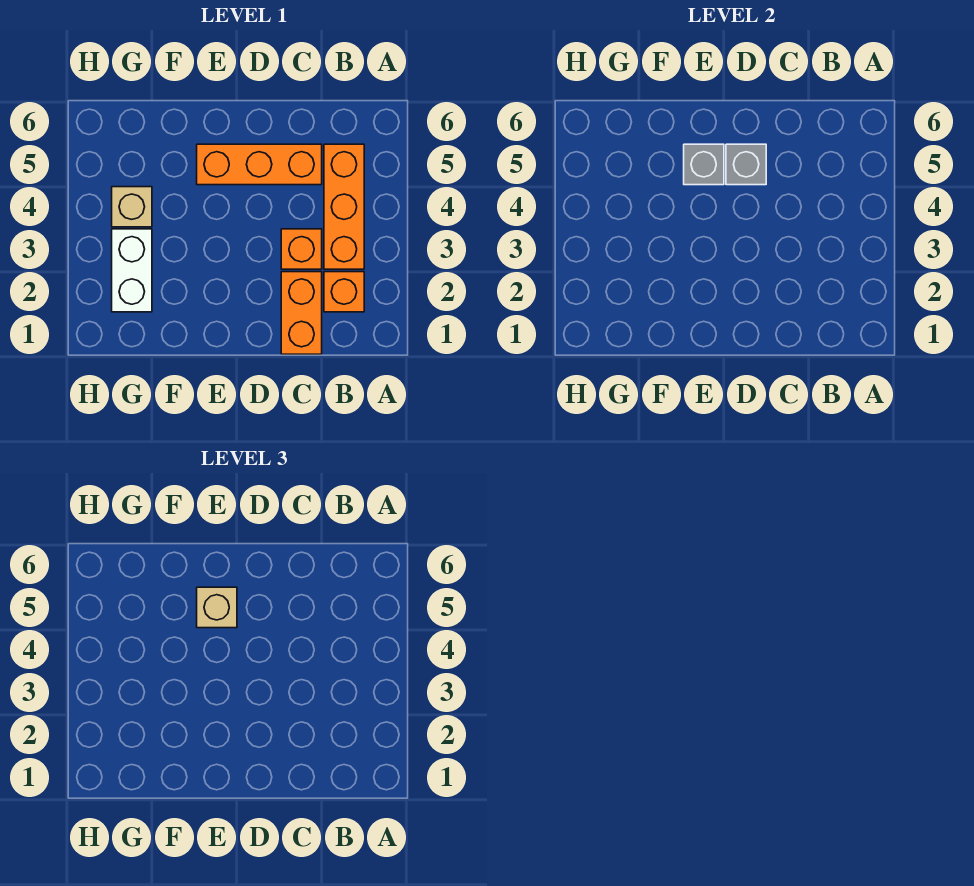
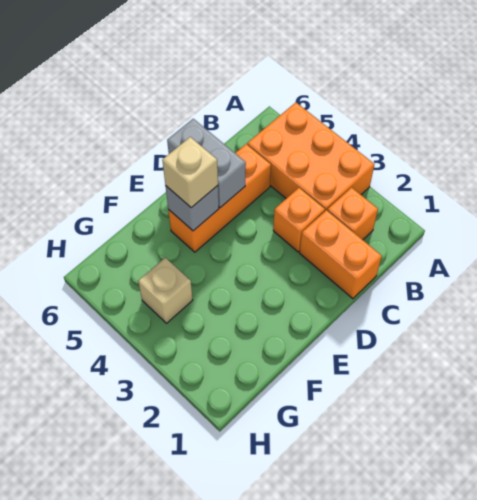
orange brick B3:B5 level 1 -> orange brick A3:B5 level 1
grey brick D5 level 2 -> grey brick D5:D6 level 2
white brick G2:G3 level 1 -> none

